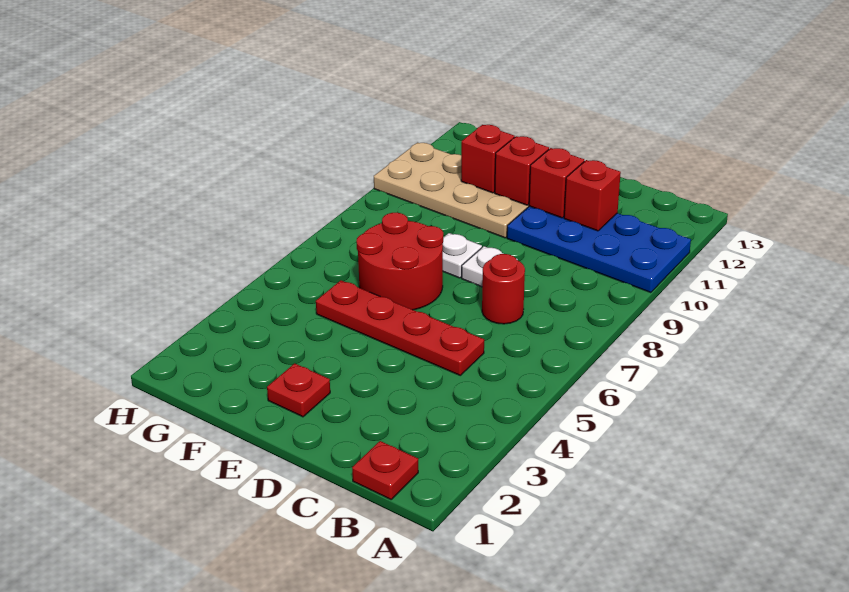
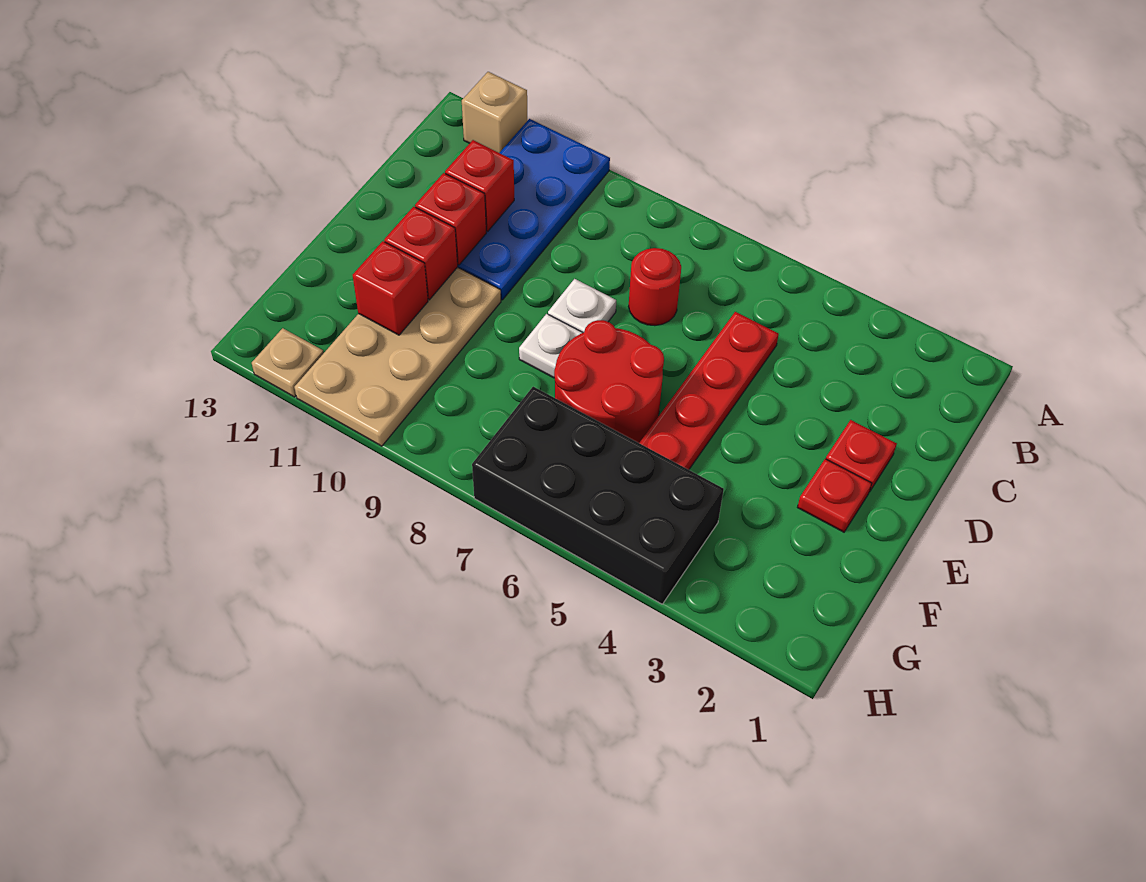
none -> tan brick A12 level 1
red plate B1 level 1 -> red plate D2 level 1
none -> black brick G4:H7 level 1
none -> tan plate H12 level 1

